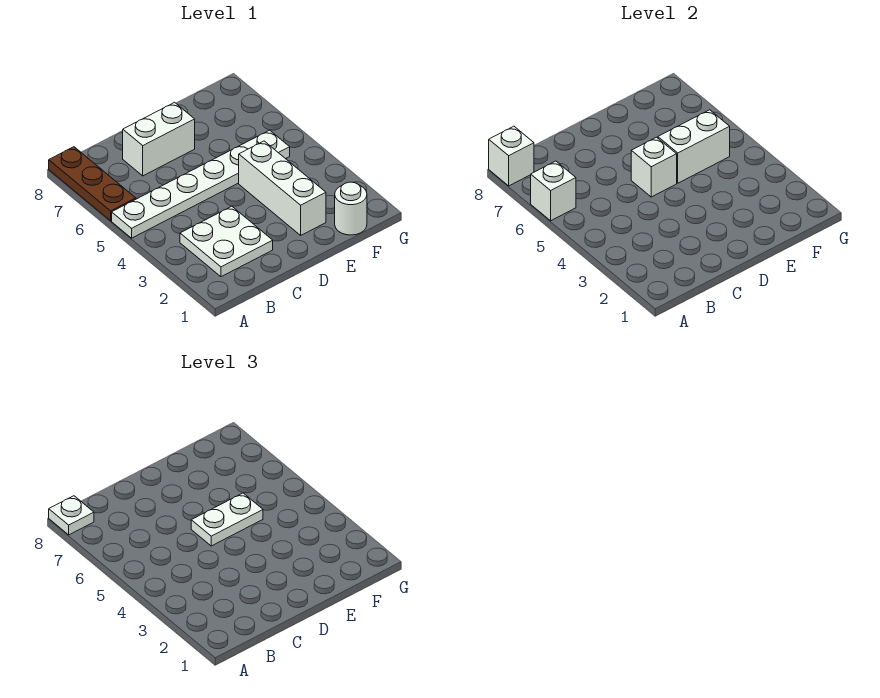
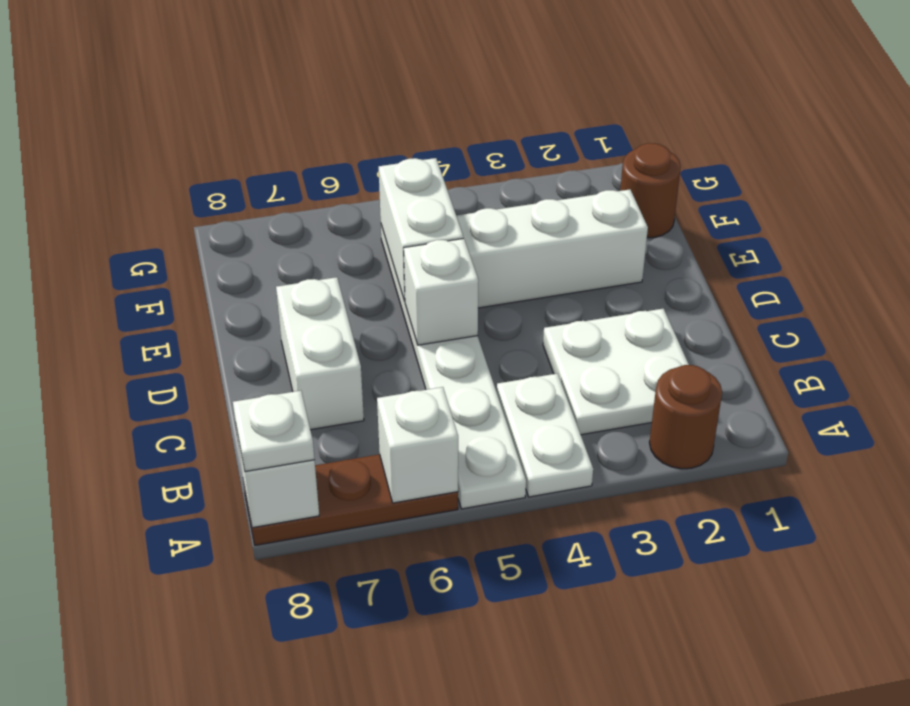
none -> brown round brick A2 level 1
white plate D5:E5 level 3 -> white plate A4:B4 level 1
white round brick F1 level 1 -> brown round brick F1 level 1

